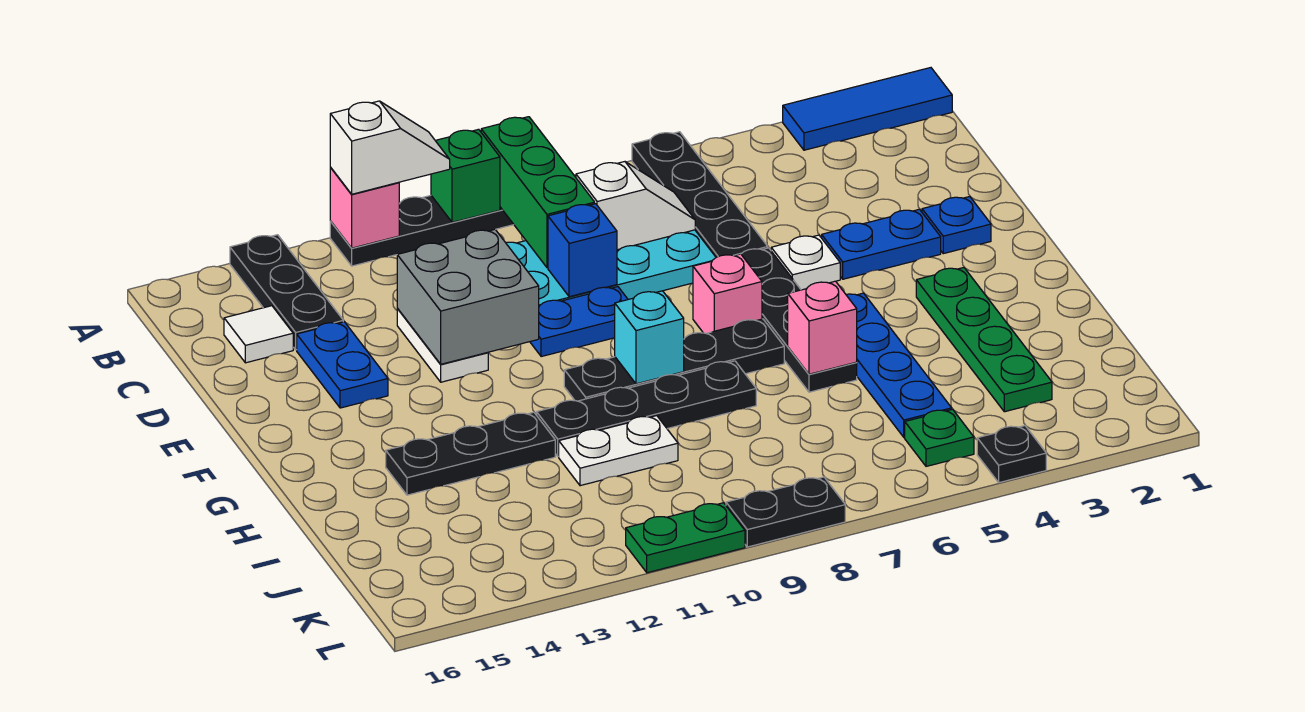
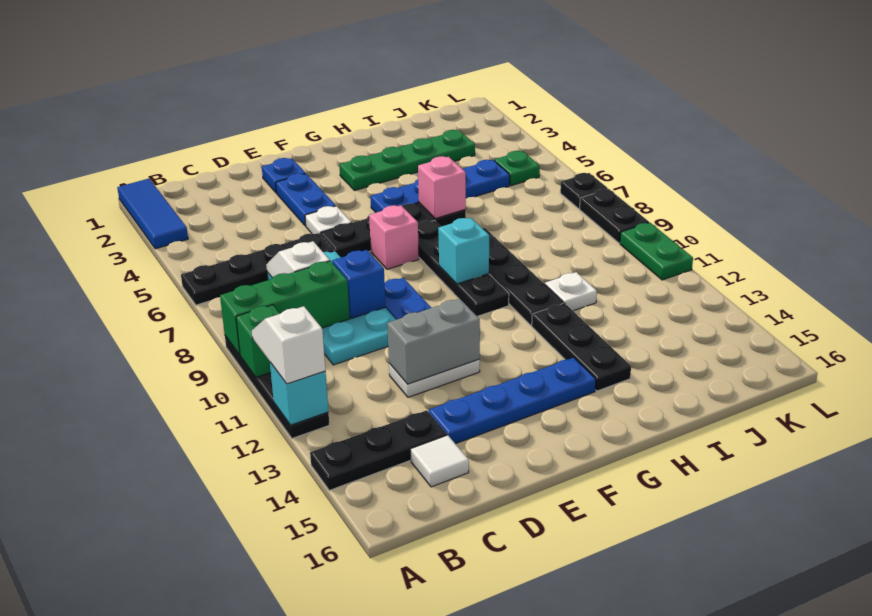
pink brick A12 level 2 -> cyan brick A12 level 2
grey brick D11:E12 level 2 -> grey brick D12:E12 level 2
blue plate D14:E14 level 1 -> blue plate D14:G14 level 1
white plate I10:I11 level 1 -> white plate I11 level 1
black plate L4 level 1 -> black plate L7 level 1

